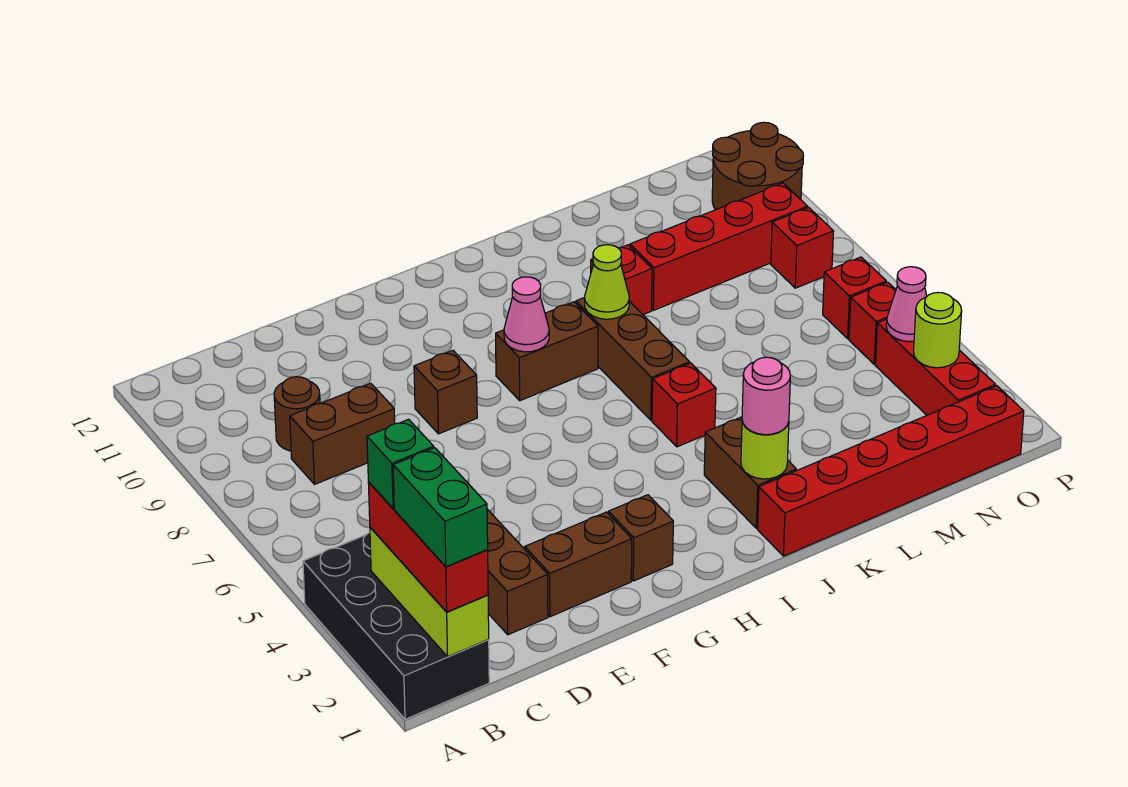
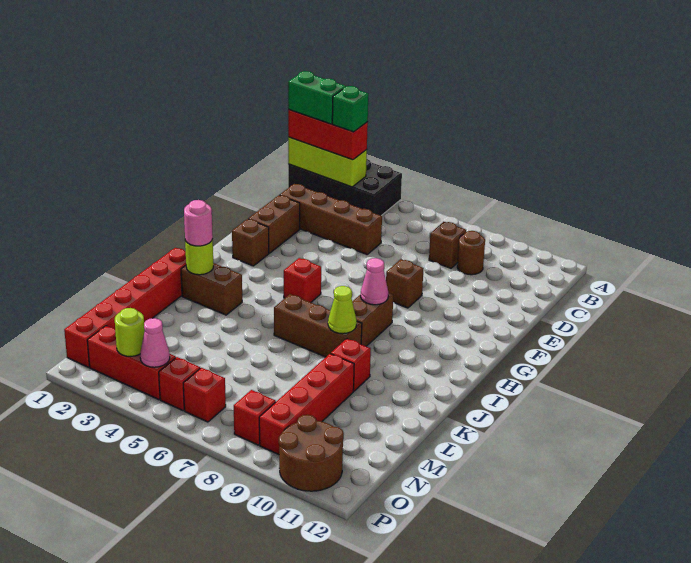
brown brick C8:D8 level 1 -> brown brick C8 level 1
red brick J5 level 1 -> red brick H5 level 1

